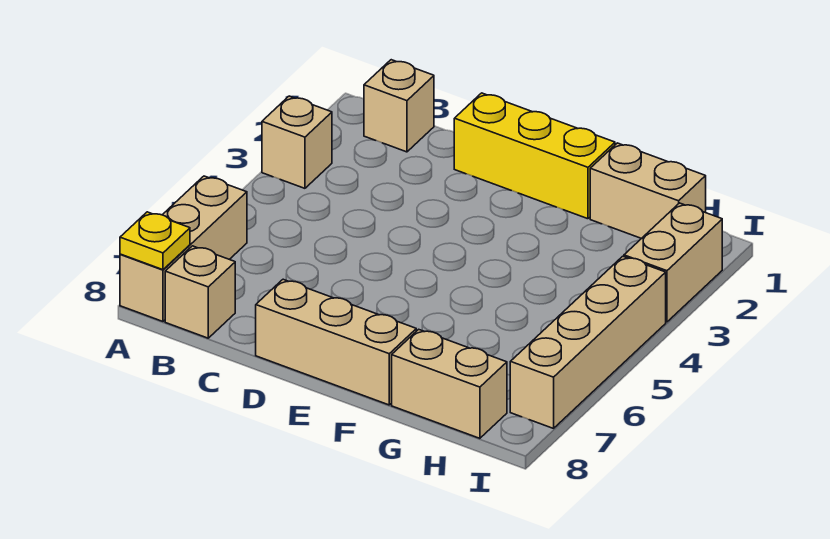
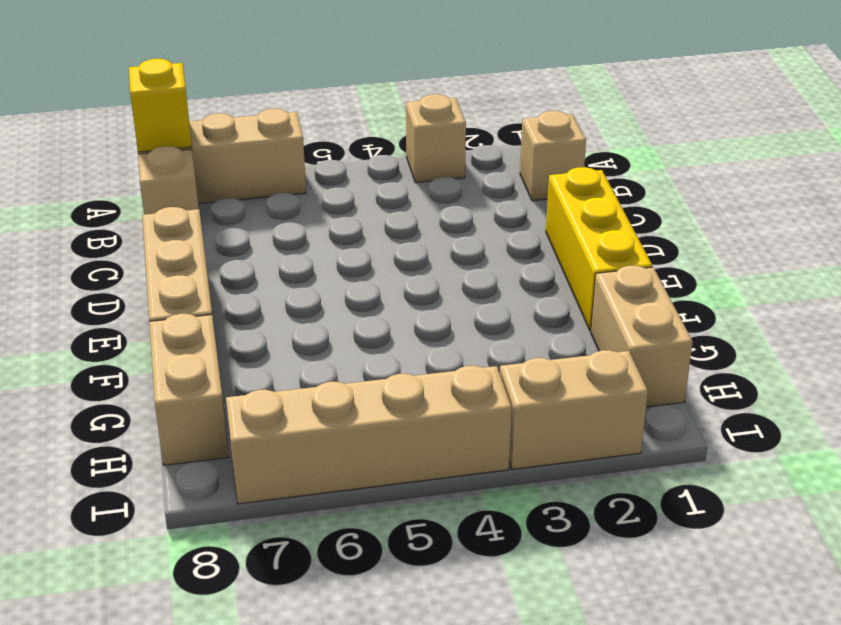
yellow plate A8 level 2 -> yellow brick A8 level 2

